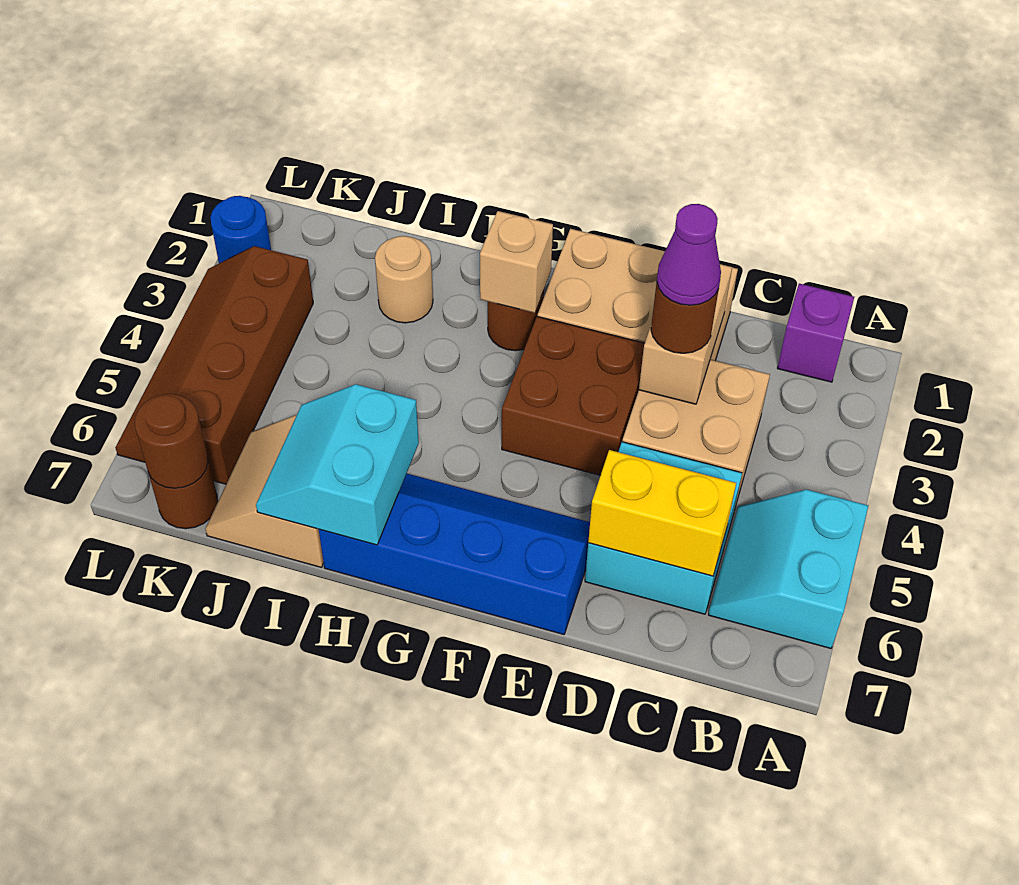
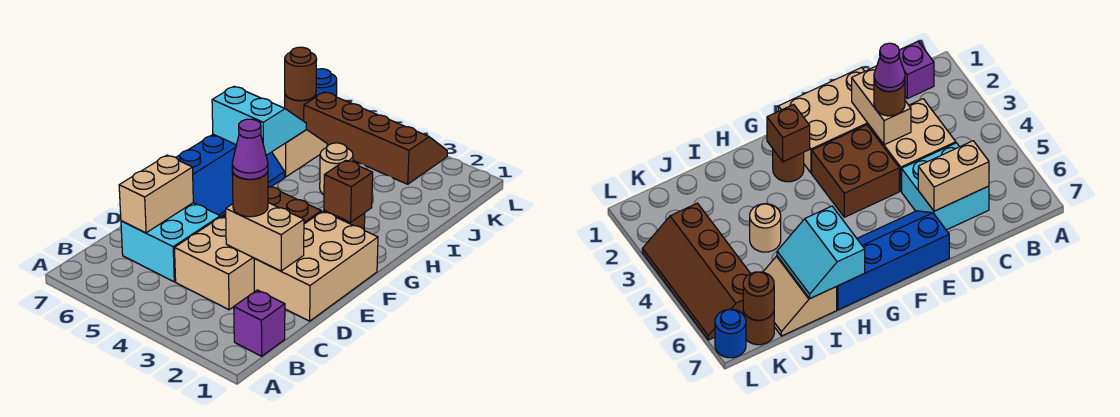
cyan slope A5:B6 level 1 top A -> none
yellow brick C6:D6 level 2 -> tan brick C6:D6 level 2
tan brick G2 level 2 -> brown brick G2 level 2
tan round brick I2 level 1 -> tan round brick I4 level 1
blue round brick L2 level 1 -> blue round brick L7 level 1

